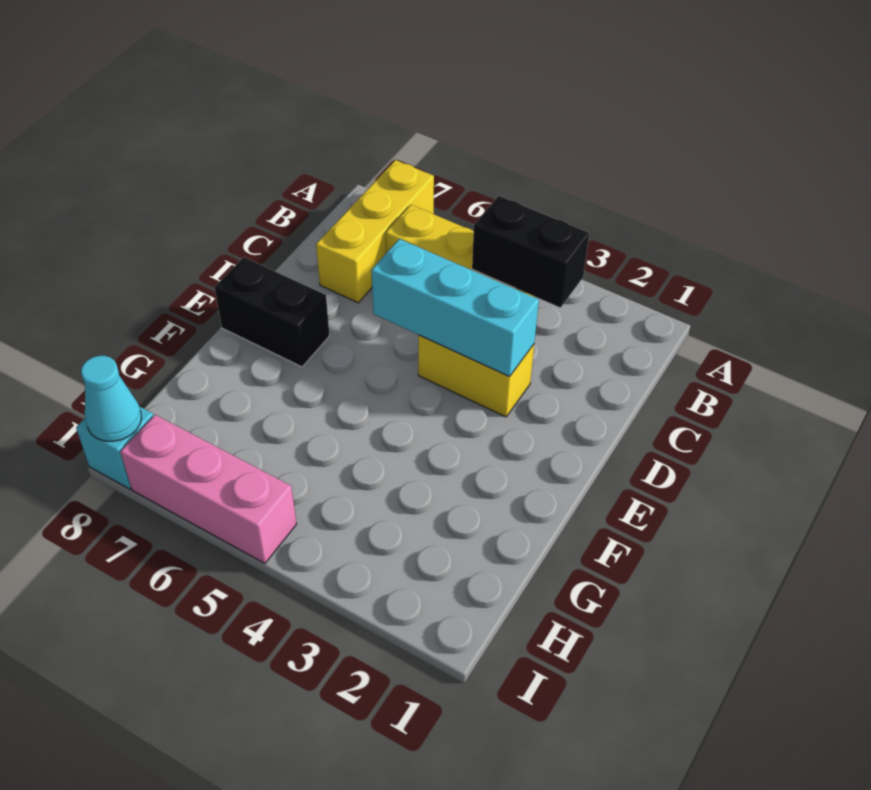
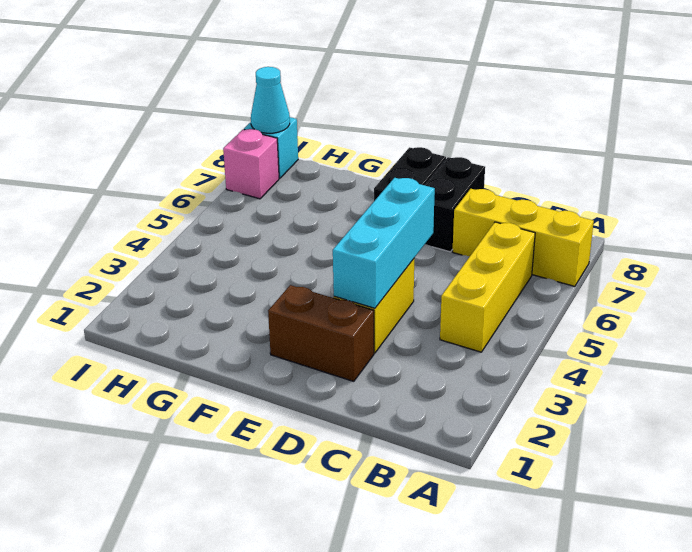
black brick B3:B4 level 2 -> black brick D7:D8 level 1
none -> brown brick D2:E2 level 1
pink brick I5:I7 level 1 -> pink brick I7 level 1

